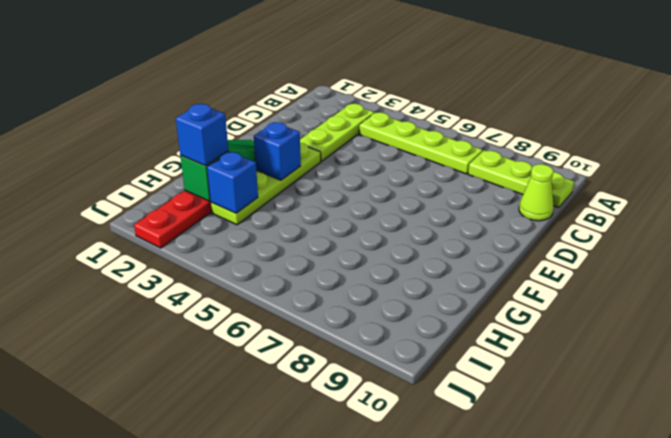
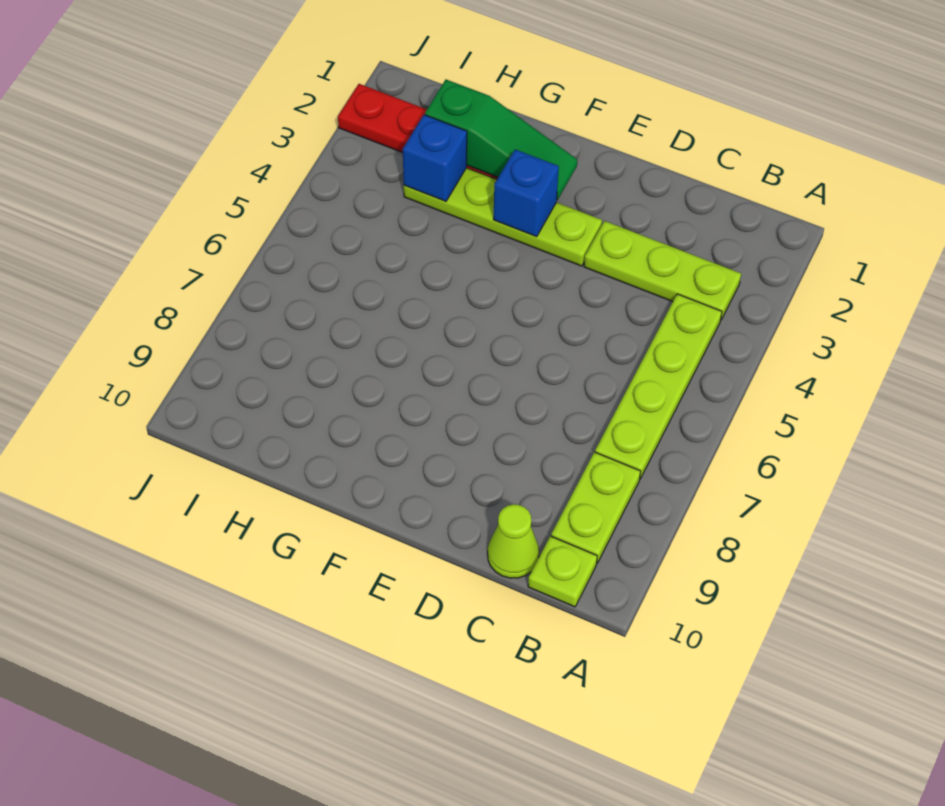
blue brick H2 level 3 -> none

